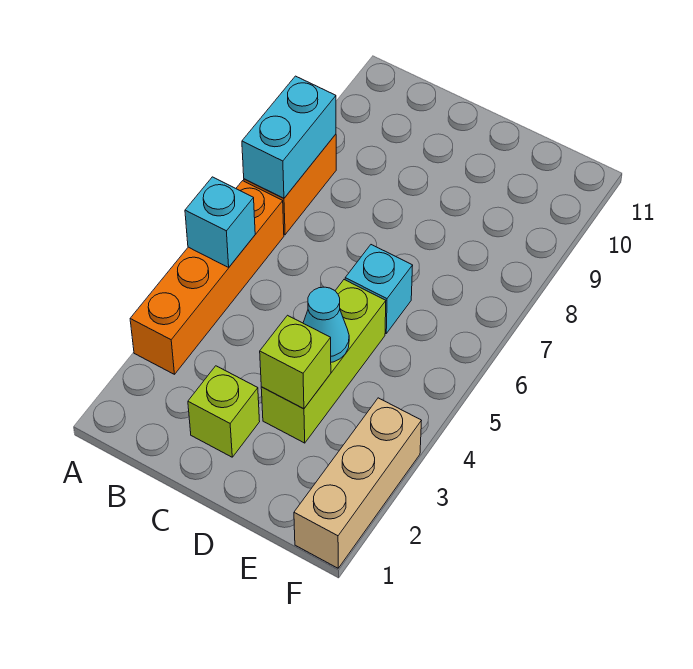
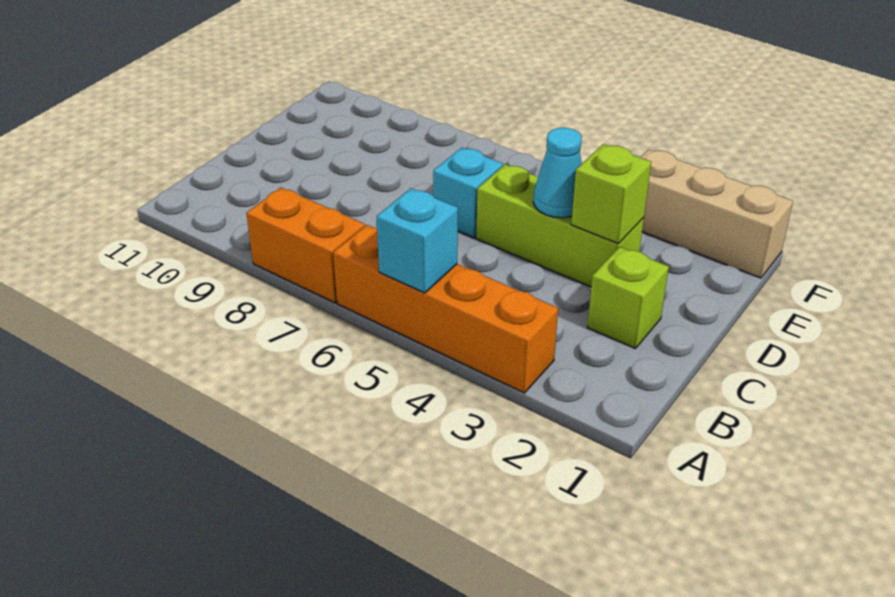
cyan brick A7:A8 level 2 -> none

